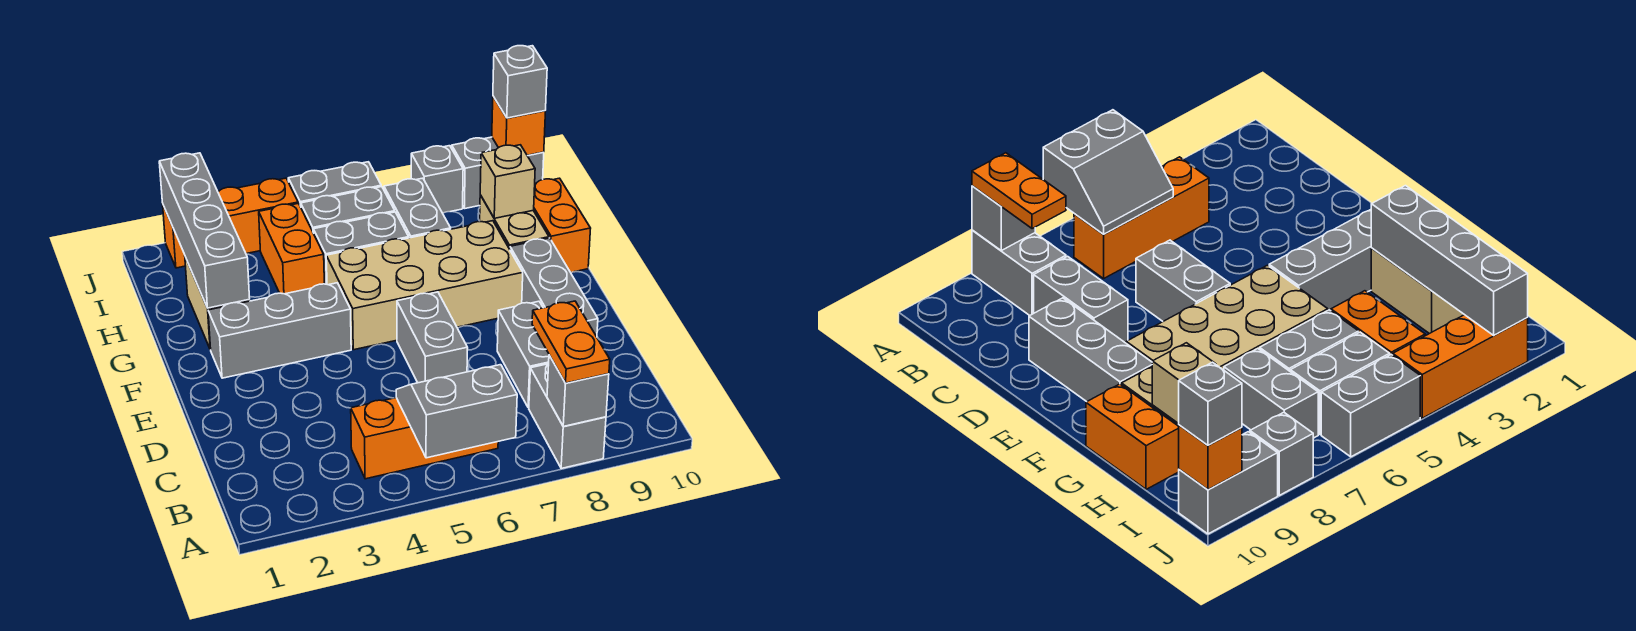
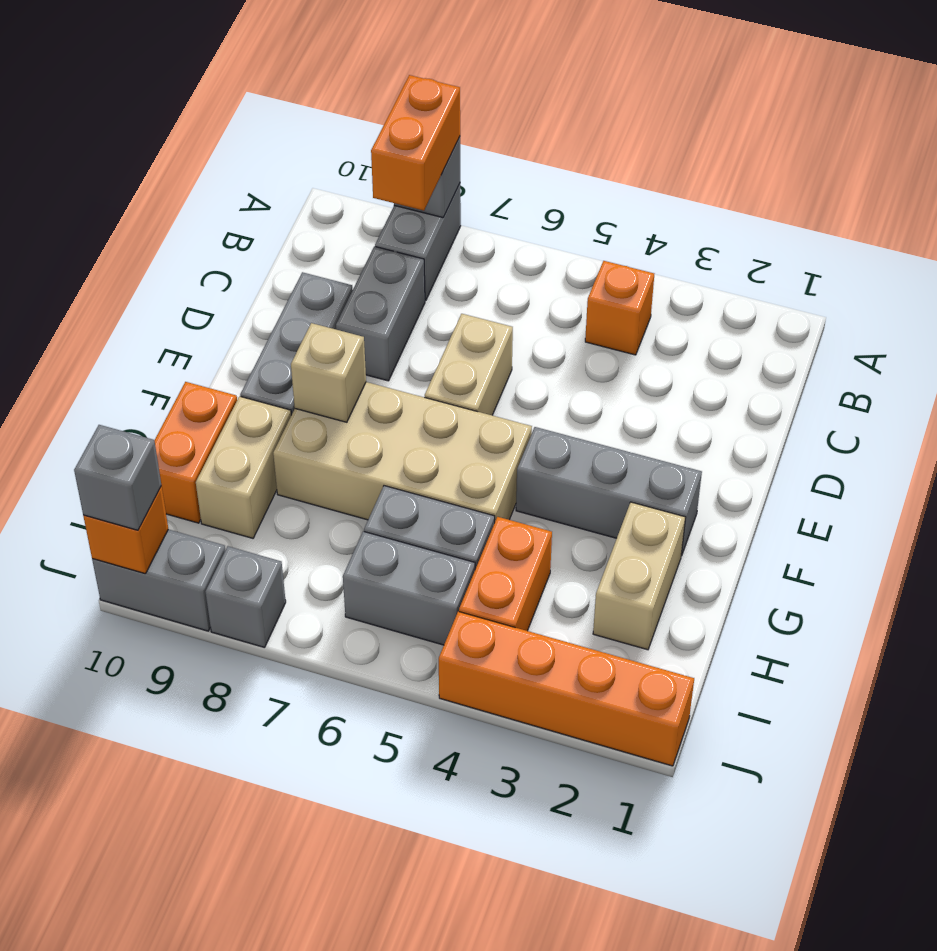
grey slope A5:B6 level 2 top A -> none
orange plate A8:B8 level 3 -> orange brick A8:B8 level 3
orange brick B4:B6 level 1 -> orange brick B4 level 1
grey brick D6:E6 level 1 -> tan brick D6:E6 level 1
grey brick G2:J2 level 2 -> none
grey brick H7:I7 level 1 -> none
tan brick H9 level 2 -> tan brick F8 level 2
orange brick J2:J4 level 1 -> orange brick J1:J4 level 1
grey brick J5:J6 level 1 -> none

